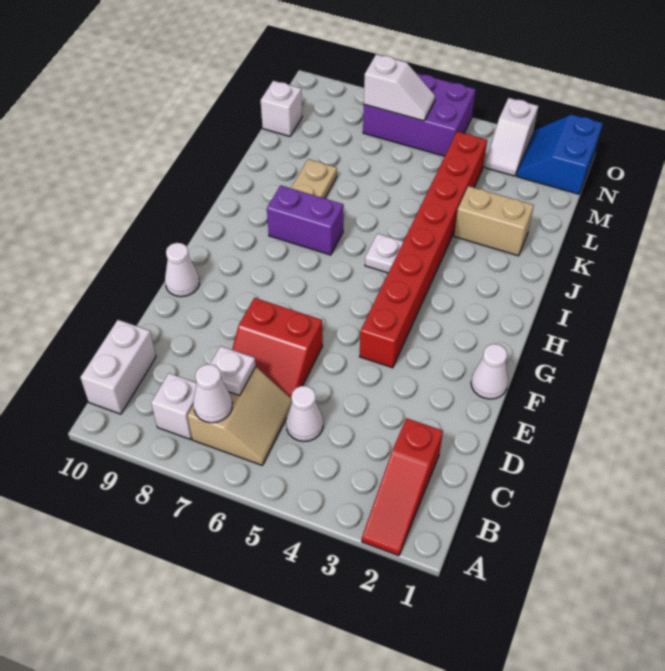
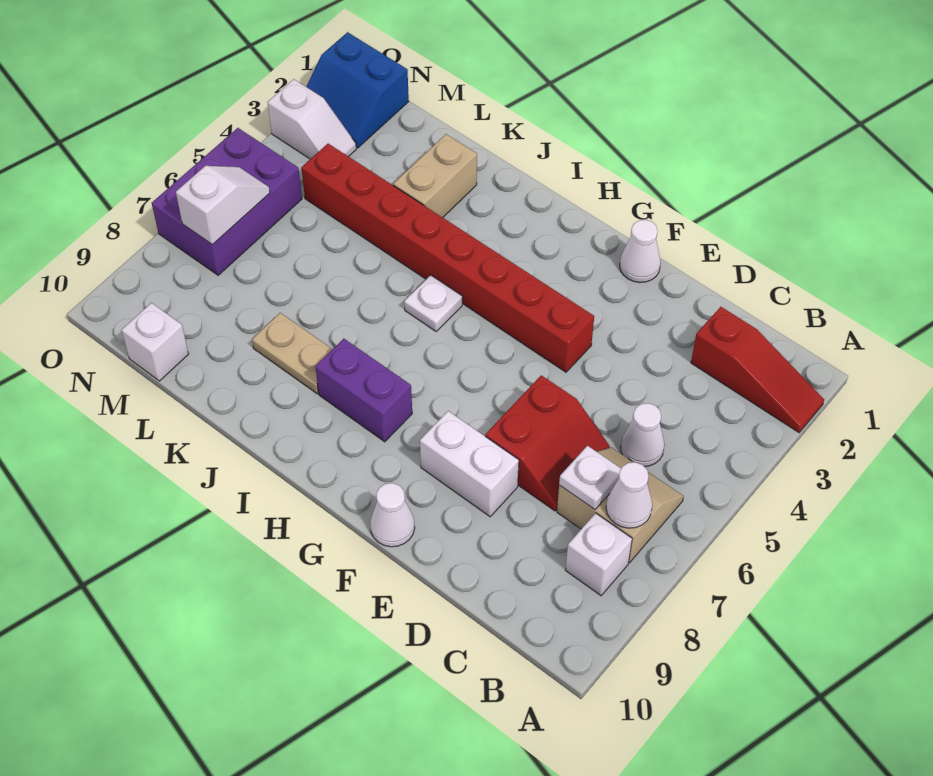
white brick B10:C10 level 1 -> white brick E8:F8 level 1
purple brick I7:I8 level 1 -> purple brick H8:I8 level 1

